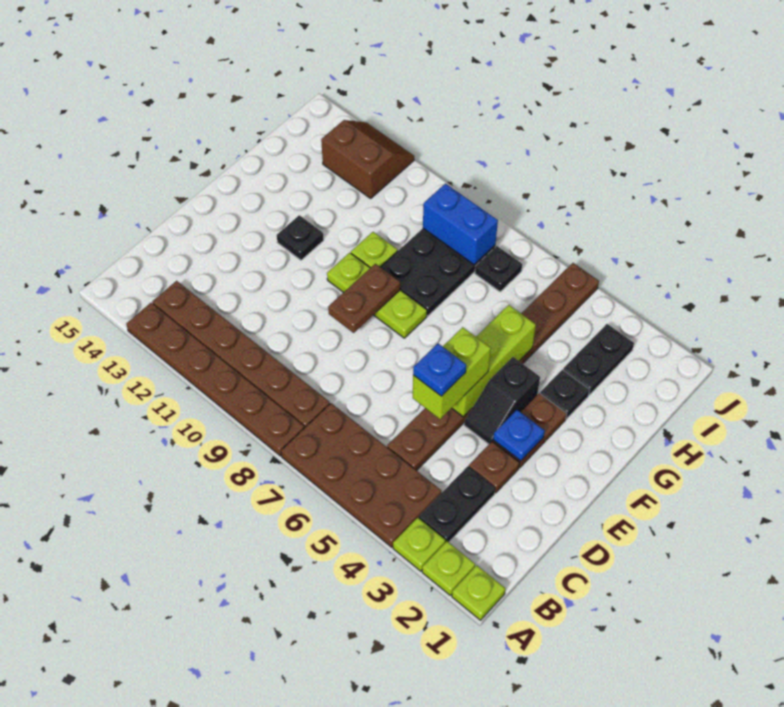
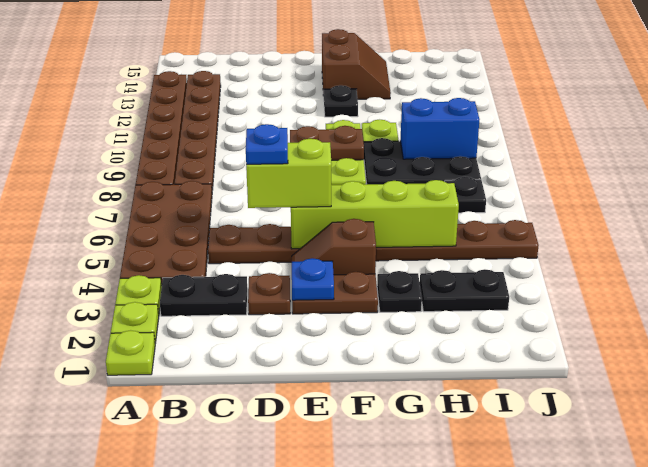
black slope E4:F4 level 1 top F -> brown slope E4:F4 level 1 top F
lime brick E5:G5 level 2 -> lime brick E5:H5 level 2
blue brick I8:I9 level 2 -> blue brick H9:I9 level 2
brown slope I12:J13 level 1 top I -> brown slope F13:G14 level 1 top F

